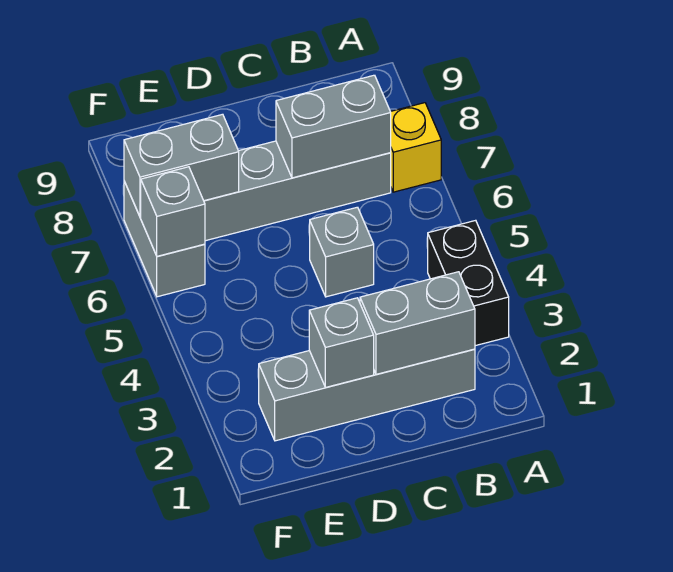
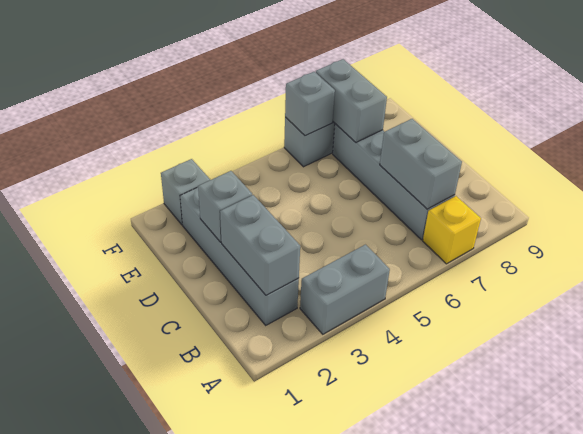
black brick A3:A4 level 1 -> grey brick A3:A4 level 1
grey brick C5 level 1 -> grey brick F2 level 1

